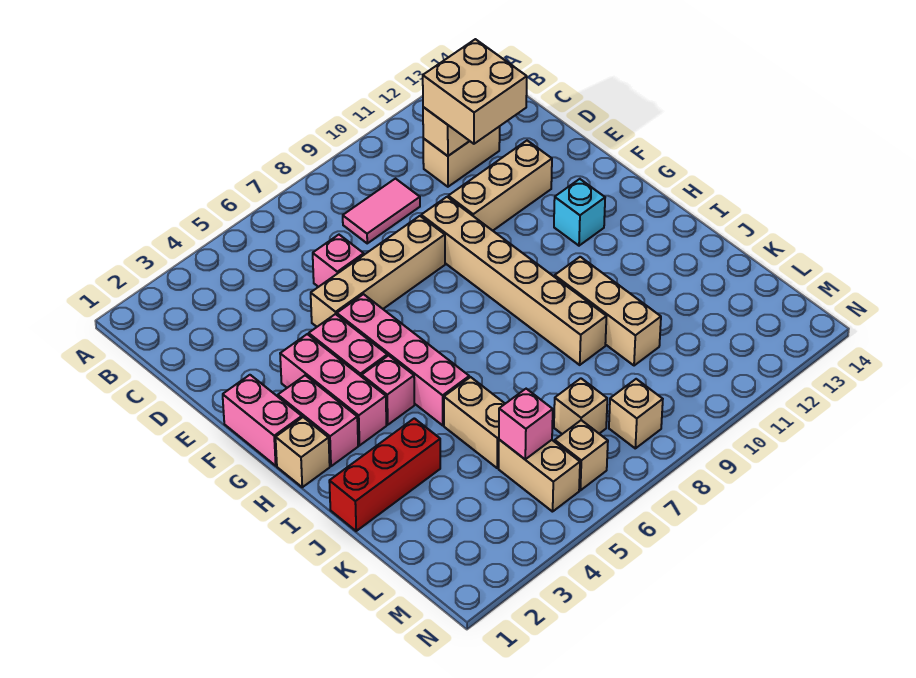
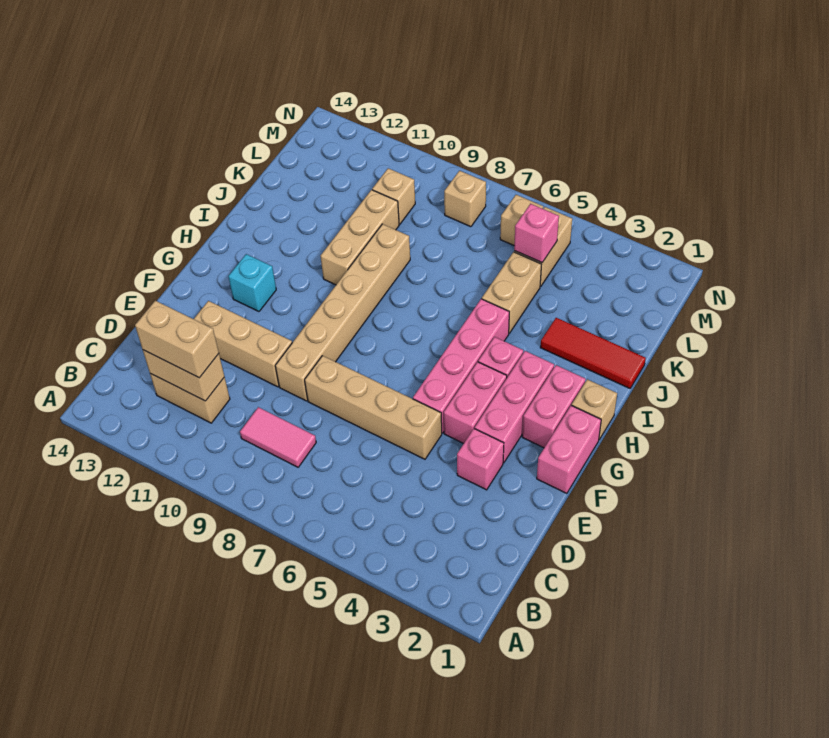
tan brick C11:D12 level 3 -> tan brick C11:C12 level 3
pink brick D6 level 1 -> pink brick E3 level 1
red brick J1:J3 level 1 -> red tile J1:J3 level 1
tan brick L7 level 1 -> tan brick L10 level 1

